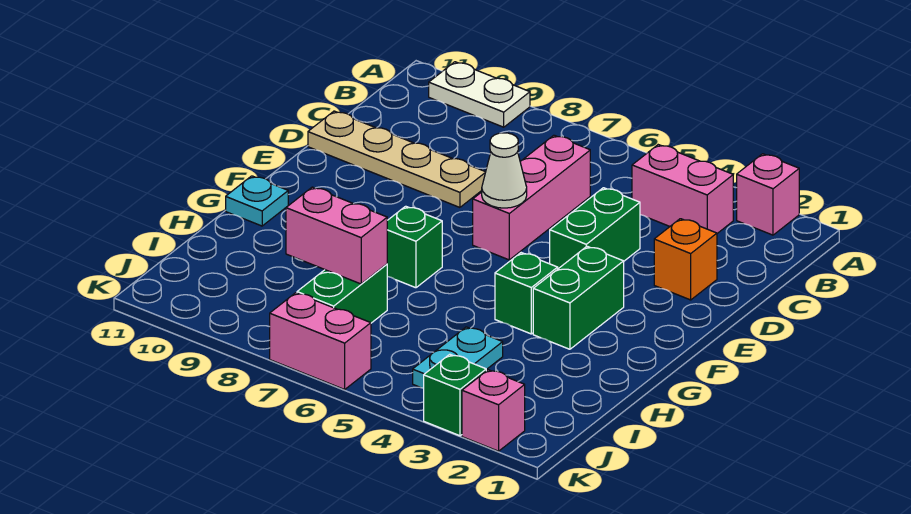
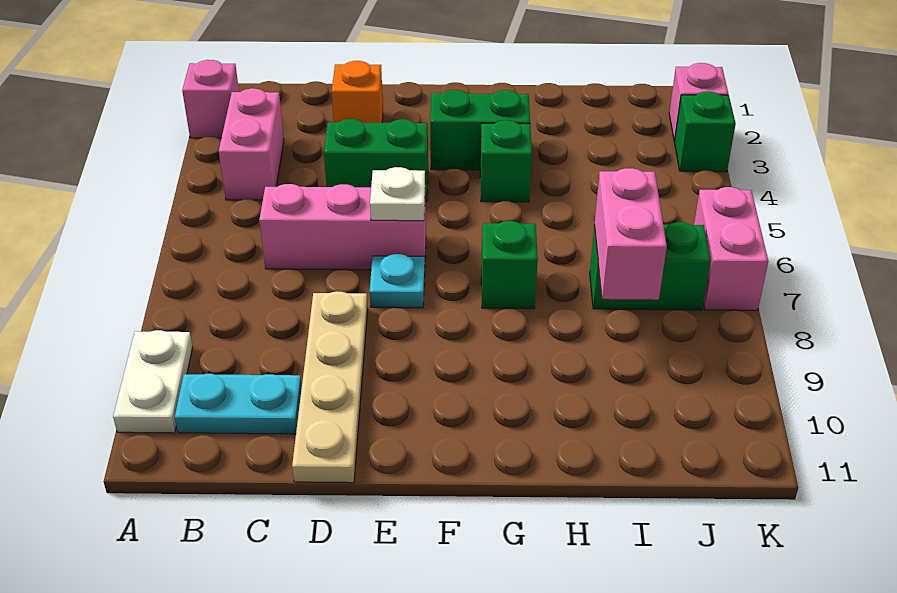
white cone E6 level 2 -> white plate E6 level 2
cyan plate G11 level 1 -> cyan plate E7 level 1
cyan plate I4:J4 level 1 -> cyan plate B10:C10 level 1

